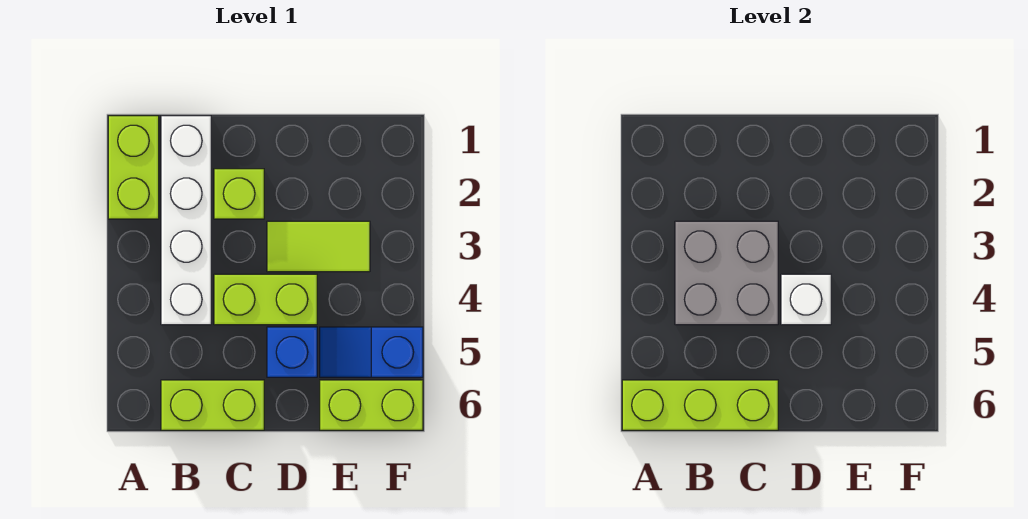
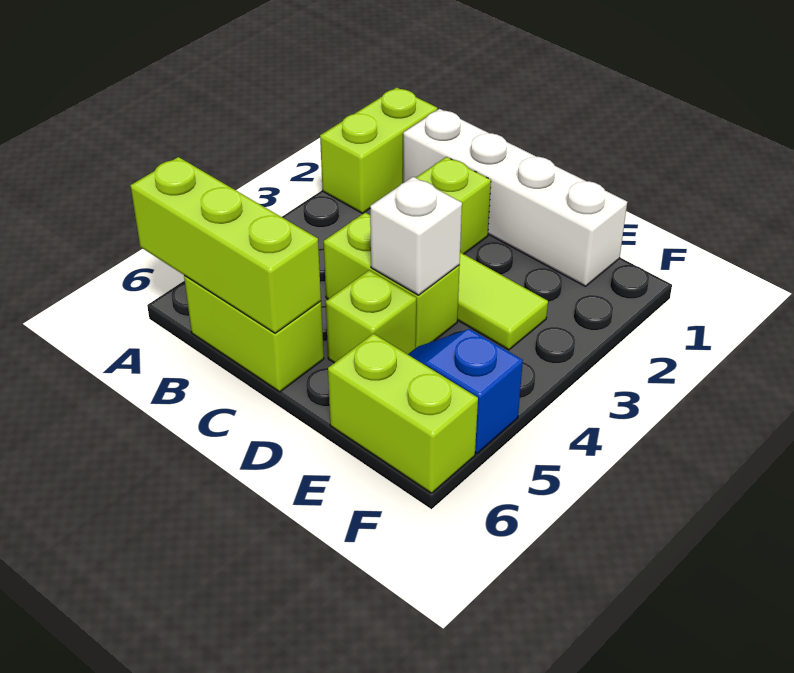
white brick B1:B4 level 1 -> white brick B1:E1 level 1
grey brick B3:C4 level 2 -> none
blue brick D5 level 1 -> lime brick D5 level 1

